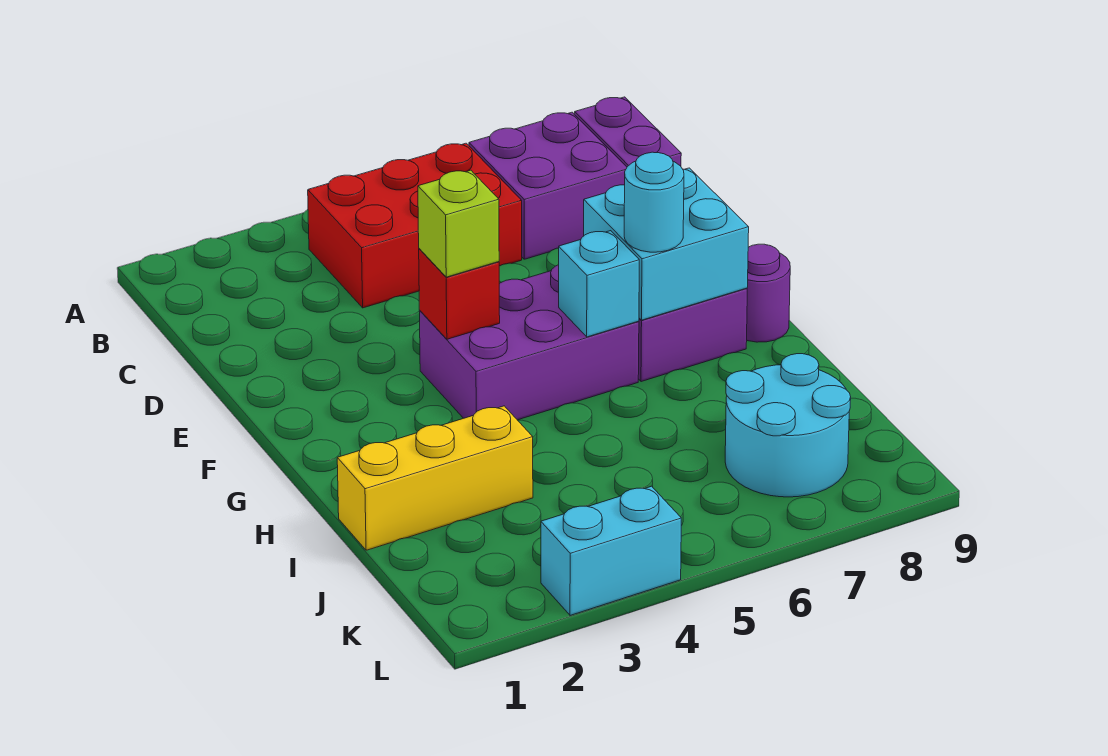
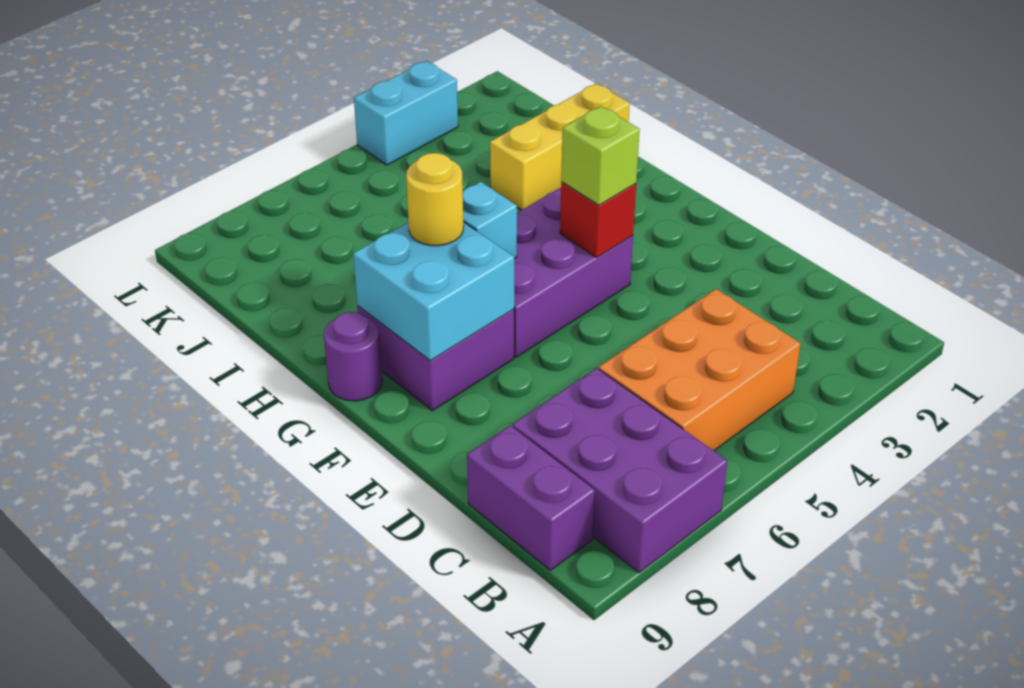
red brick B4:C6 level 1 -> orange brick B4:C6 level 1
purple brick B7:C8 level 1 -> purple brick A7:C8 level 1
cyan round brick G7 level 3 -> yellow round brick G7 level 3
cyan round brick J7:K8 level 1 -> none

